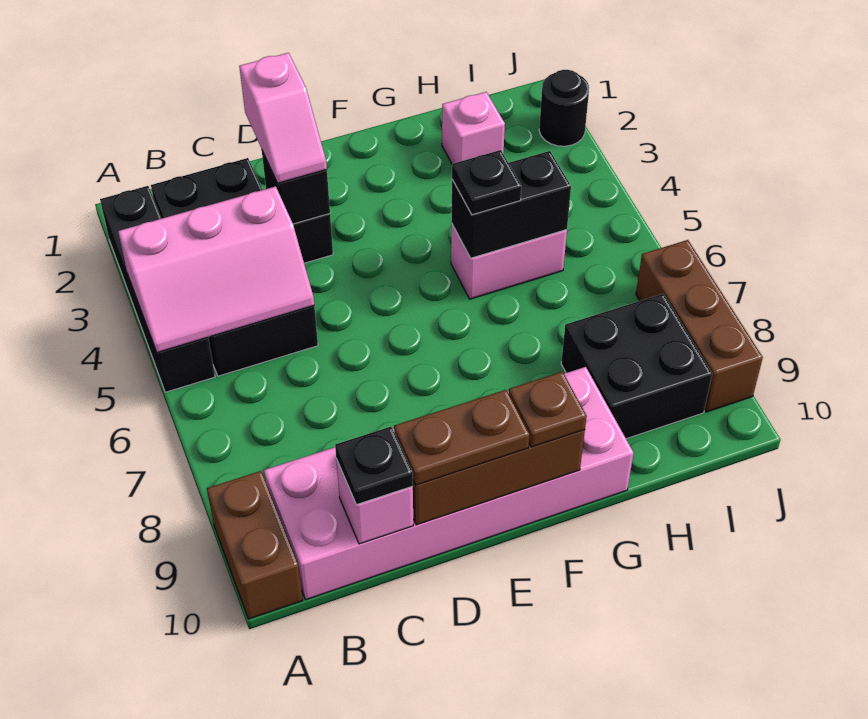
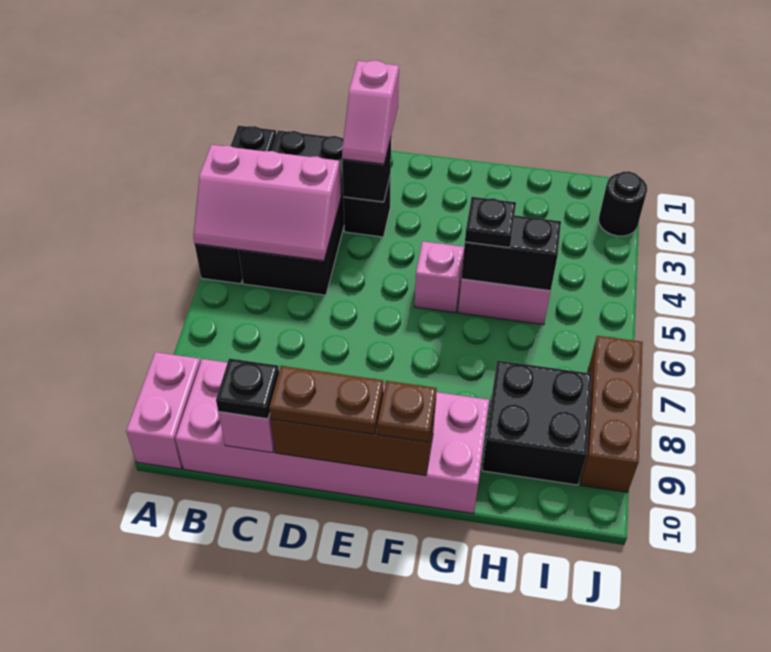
brown brick A9:A10 level 1 -> pink brick A9:A10 level 1
pink brick H2 level 1 -> pink brick F5 level 1

